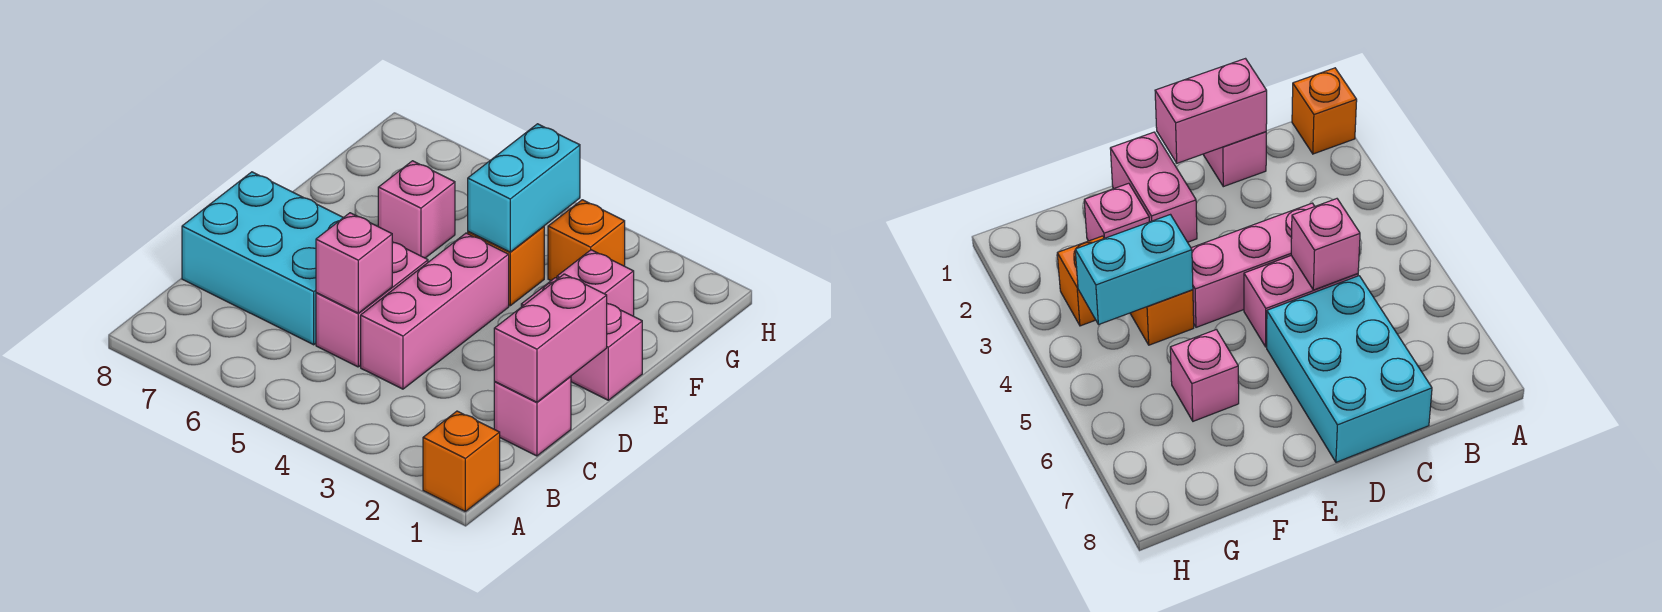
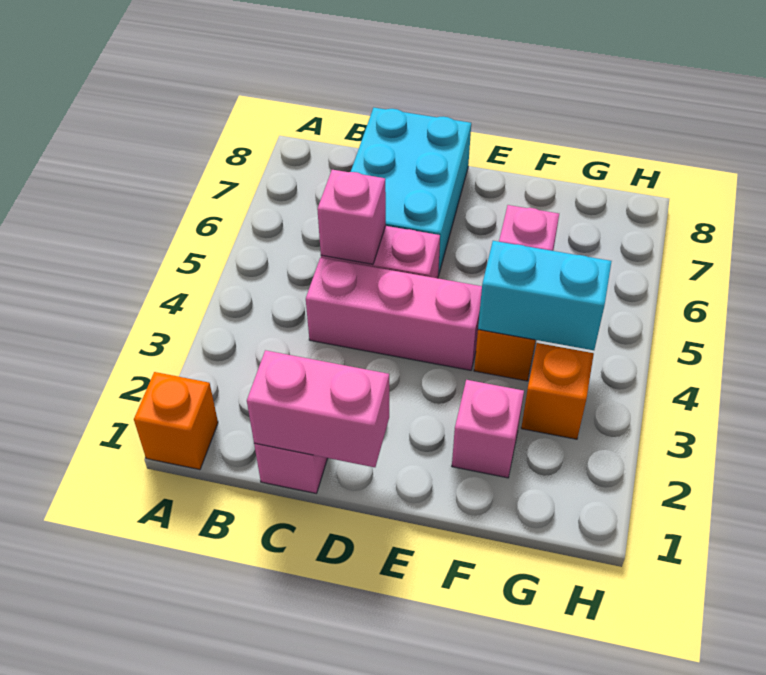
pink brick E1:E2 level 1 -> none

